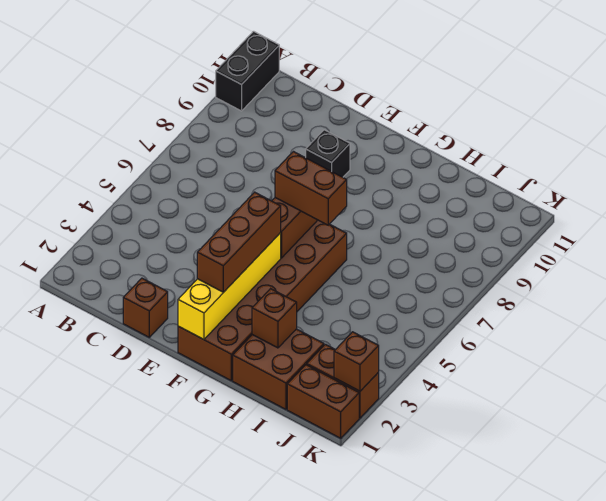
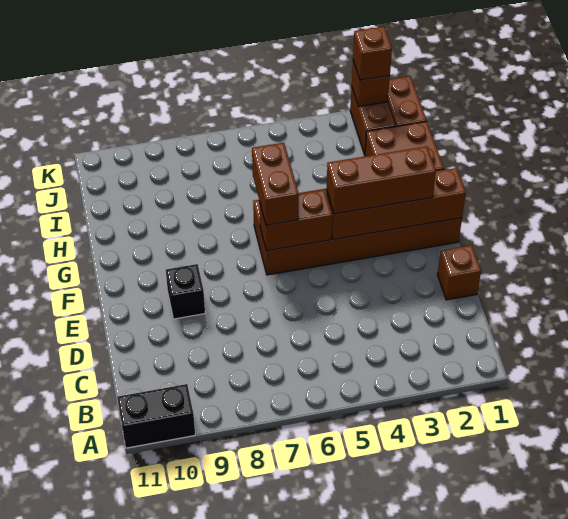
yellow brick F1:F4 level 2 -> brown brick F1:F4 level 2
brown brick H2 level 2 -> brown brick K2 level 3

